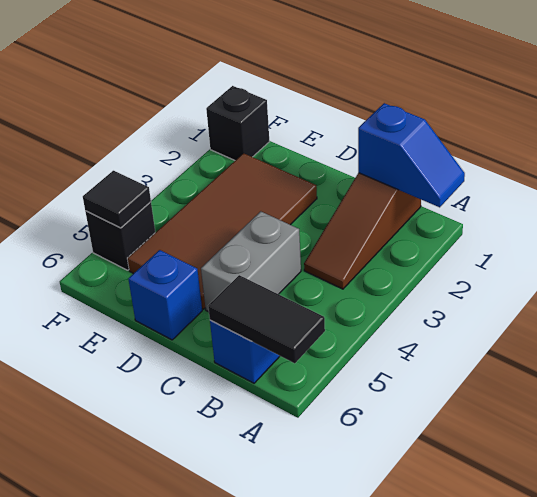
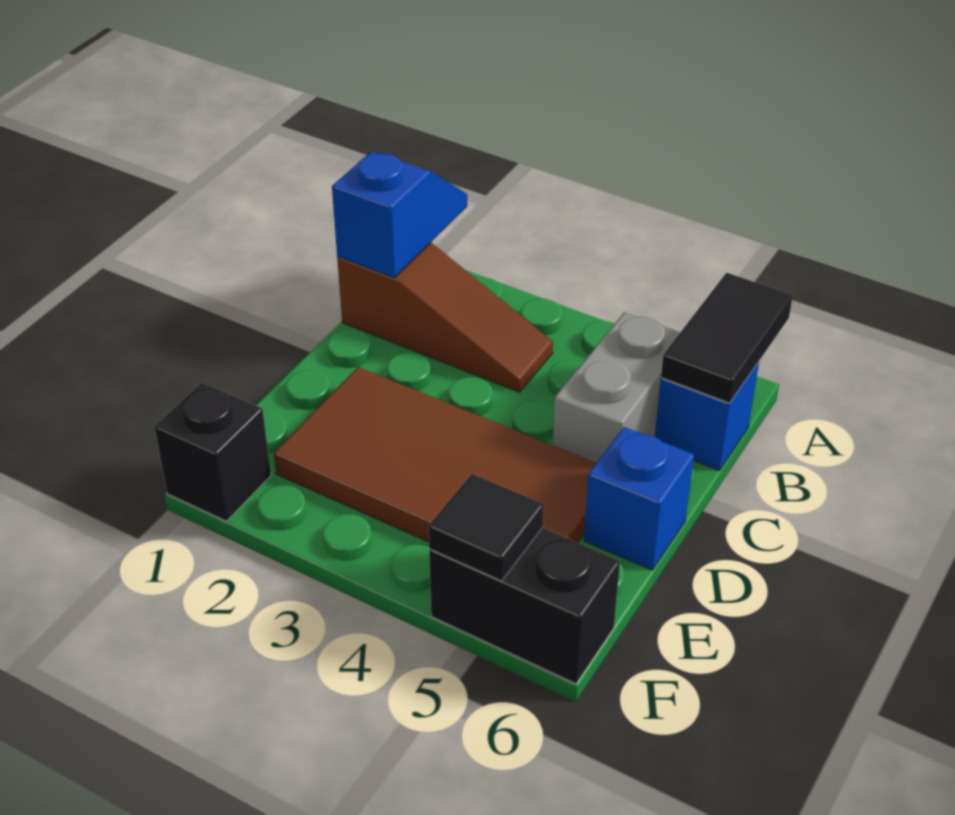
grey brick C4:C5 level 1 -> grey brick B5:C5 level 1
black brick F5 level 1 -> black brick F5:F6 level 1

